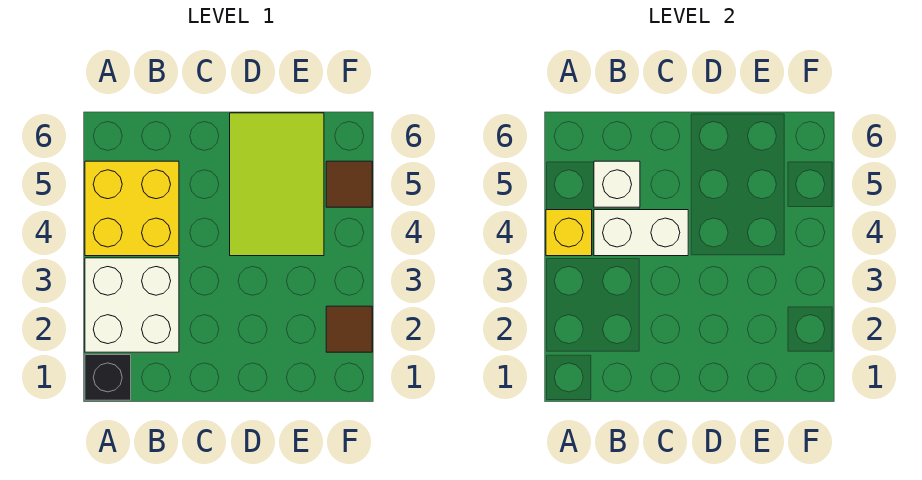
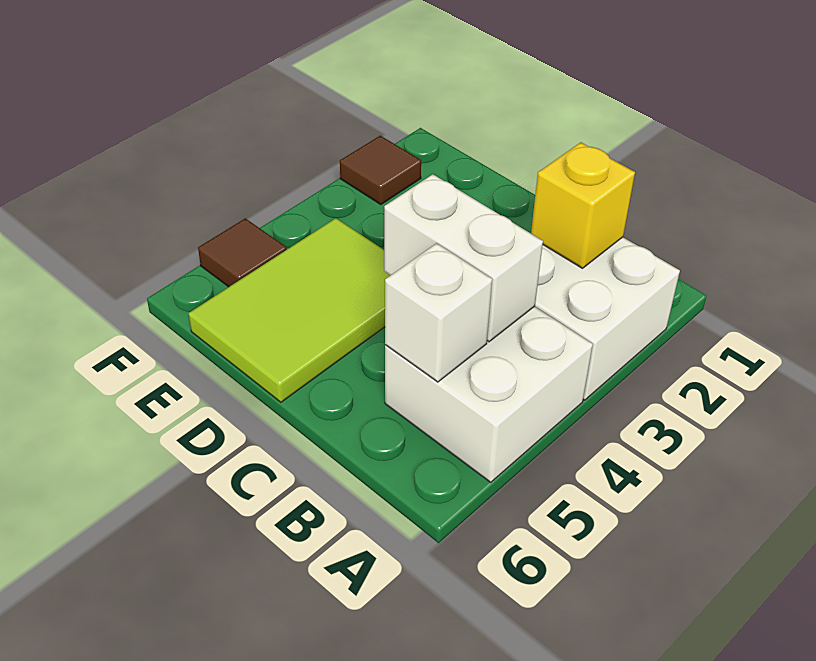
black brick A1 level 1 -> none
yellow brick A4:B5 level 1 -> white brick A4:B5 level 1
yellow brick A4 level 2 -> yellow brick B2 level 2

